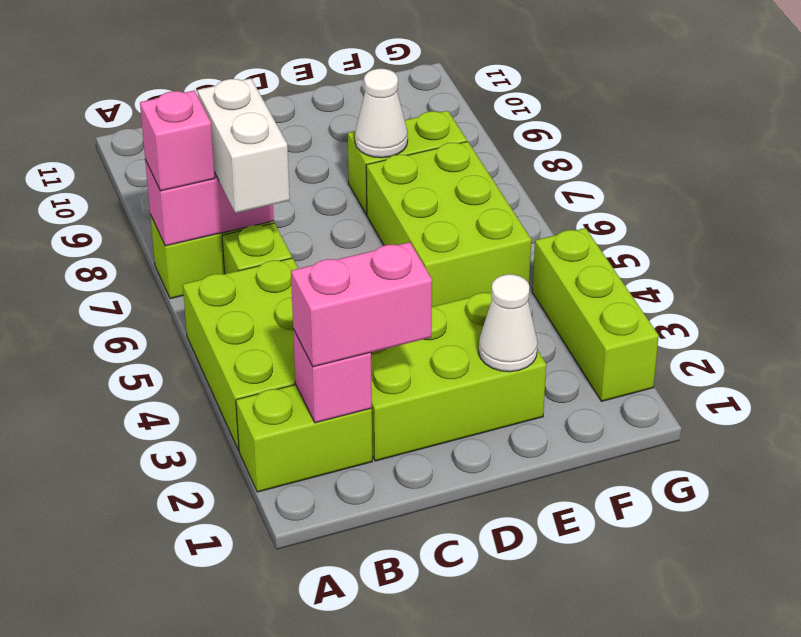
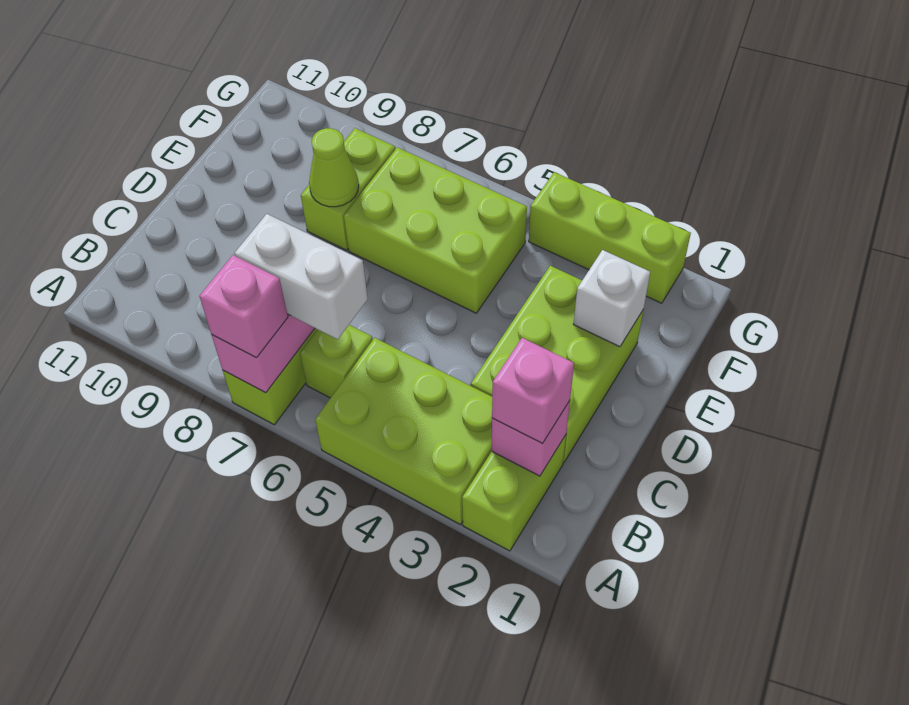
pink brick B2:C2 level 3 -> pink brick B2 level 3
white cone E2 level 2 -> white brick E2 level 2
white cone E8 level 2 -> lime cone E8 level 2

